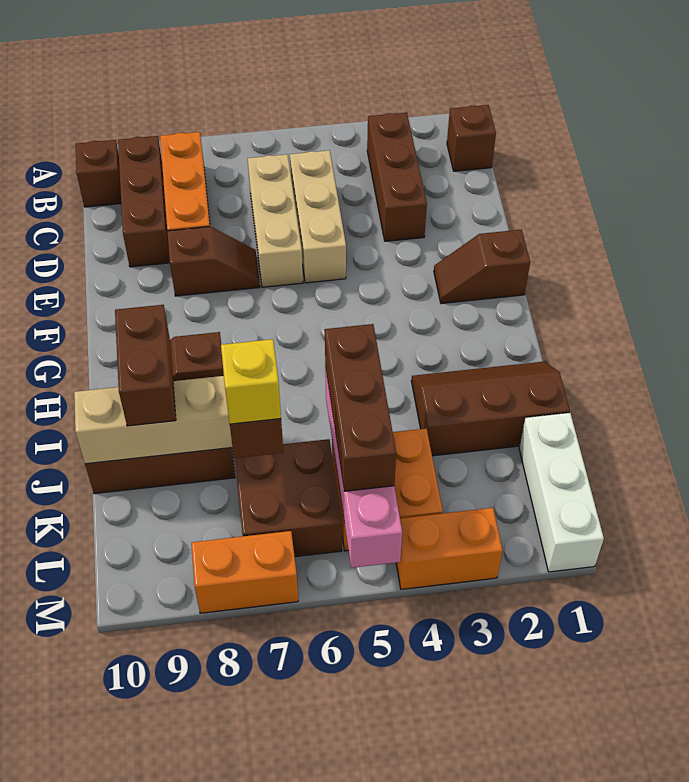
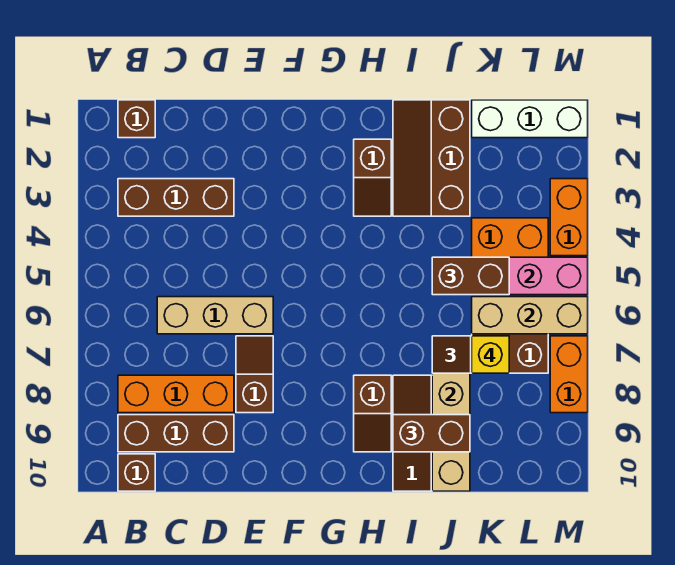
tan brick C5:E5 level 1 -> tan brick K6:M6 level 2
brown slope F1:F2 level 1 top 1 -> brown slope H2:H3 level 1 top 2
brown brick J5:L5 level 3 -> brown brick J5:K5 level 3

